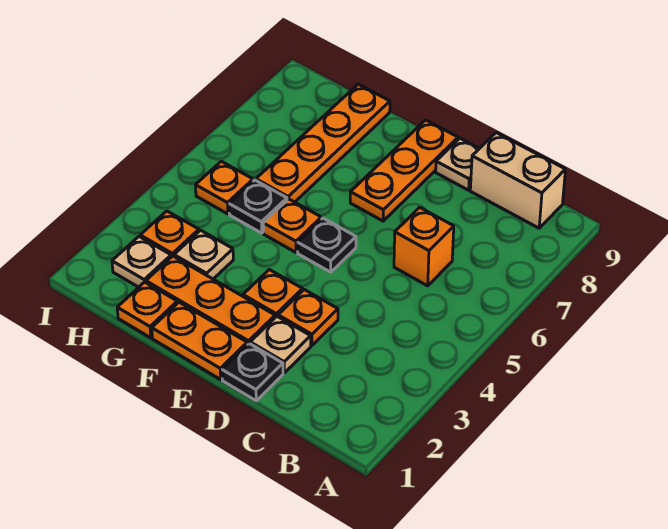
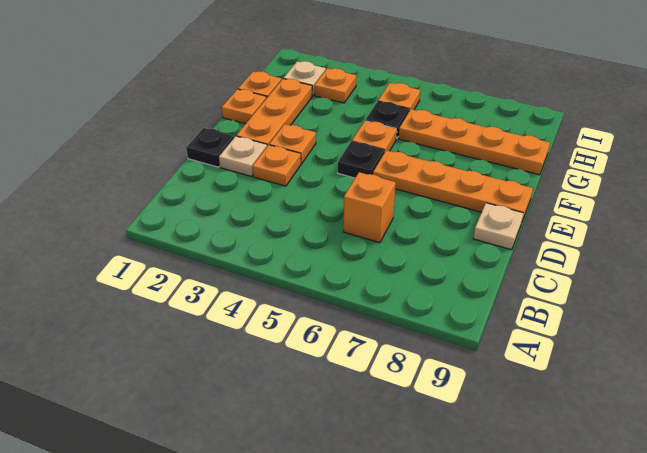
tan brick B9:C9 level 1 -> none
orange plate E1:F1 level 1 -> orange plate F1 level 1
orange plate E7:E9 level 1 -> orange plate E6:E9 level 1
tan plate G3 level 1 -> none

